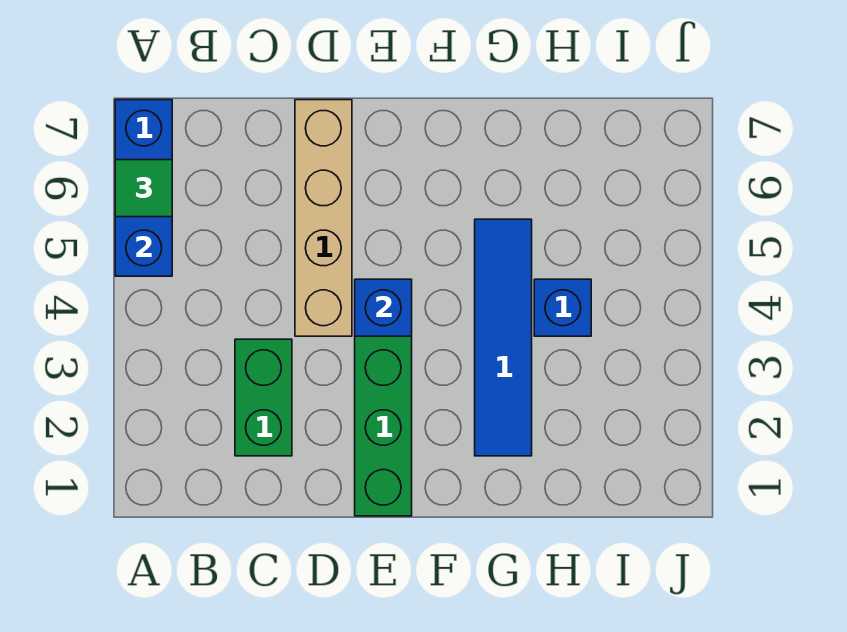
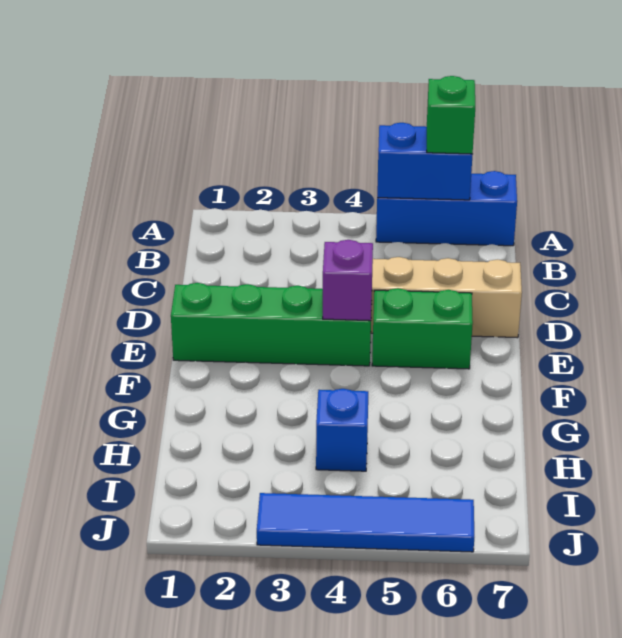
green tile A6 level 3 -> green brick A6 level 3
green brick C2:C3 level 1 -> green brick E5:E6 level 1
blue brick E4 level 2 -> purple brick E4 level 2
blue tile G2:G5 level 1 -> blue tile J3:J6 level 1

